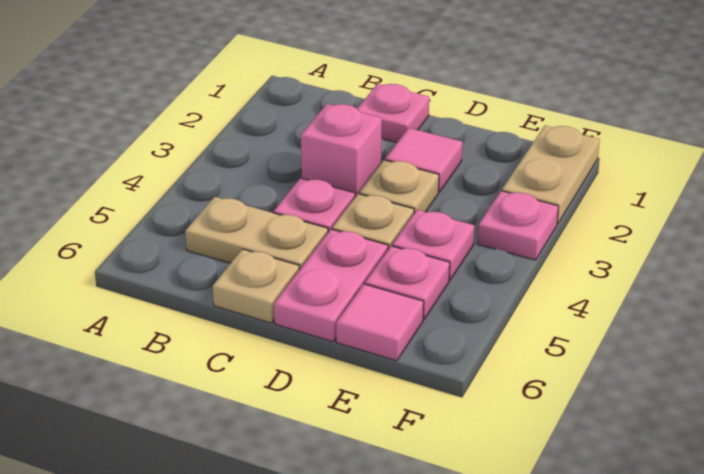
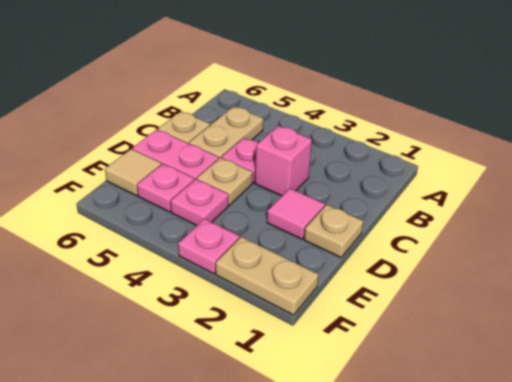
pink plate C1 level 1 -> none
tan plate D3 level 1 -> tan plate D1 level 1
pink tile E6 level 1 -> tan tile E6 level 1

